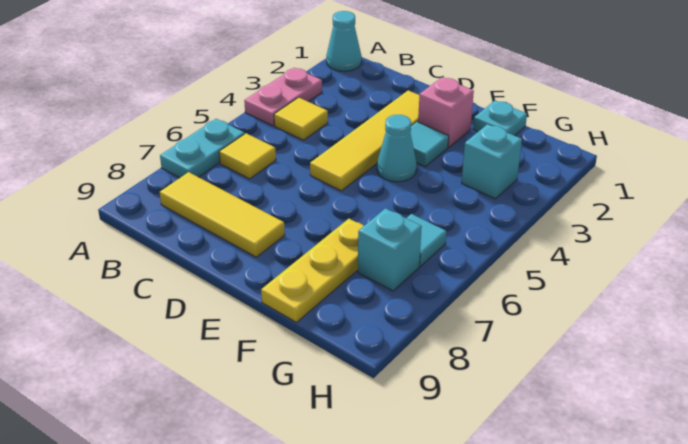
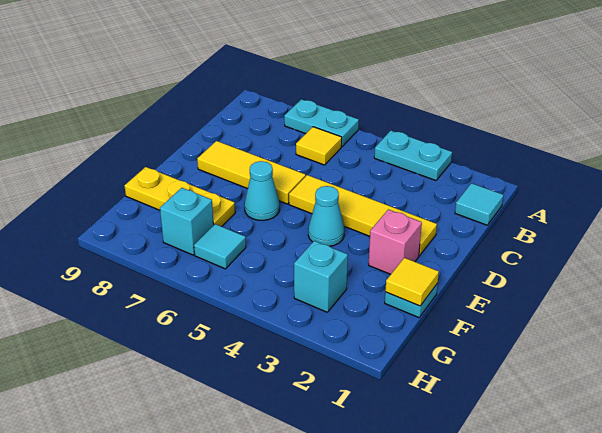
cyan cone A1 level 1 -> cyan cone E6 level 1
pink plate A3:A4 level 1 -> cyan plate A3:A4 level 1
yellow tile B4 level 1 -> yellow tile F1 level 2
yellow tile B8:D8 level 1 -> yellow tile D6:D8 level 1
cyan tile E3 level 1 -> cyan tile B1 level 1

